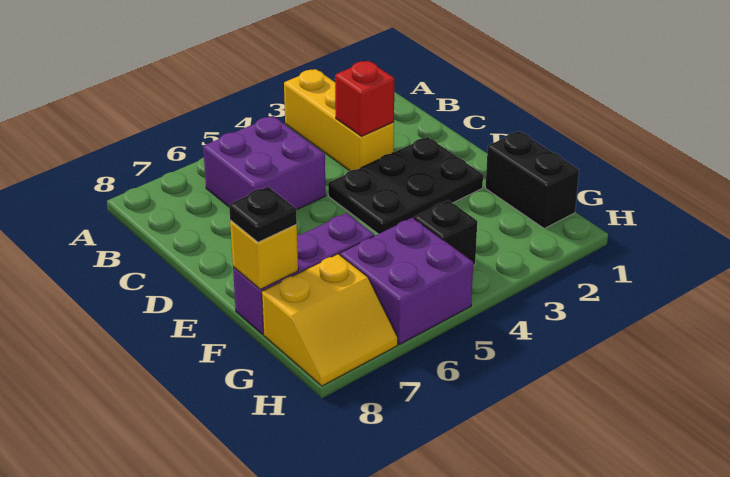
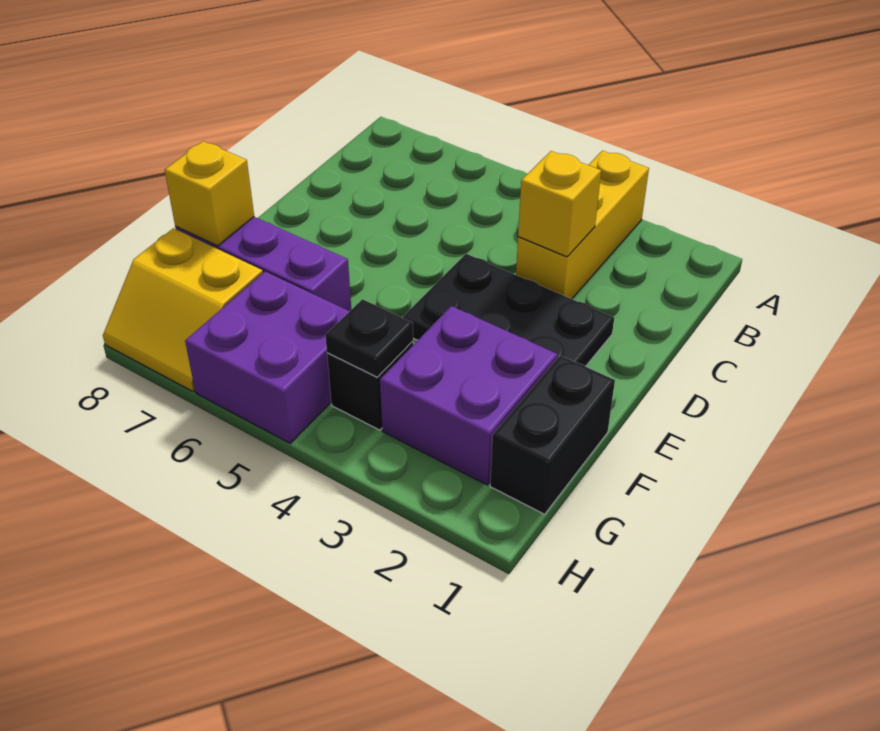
purple brick B5:C6 level 1 -> purple brick F2:G3 level 1
red brick C3 level 2 -> yellow brick C3 level 2
black plate F8 level 3 -> black plate G4 level 2

